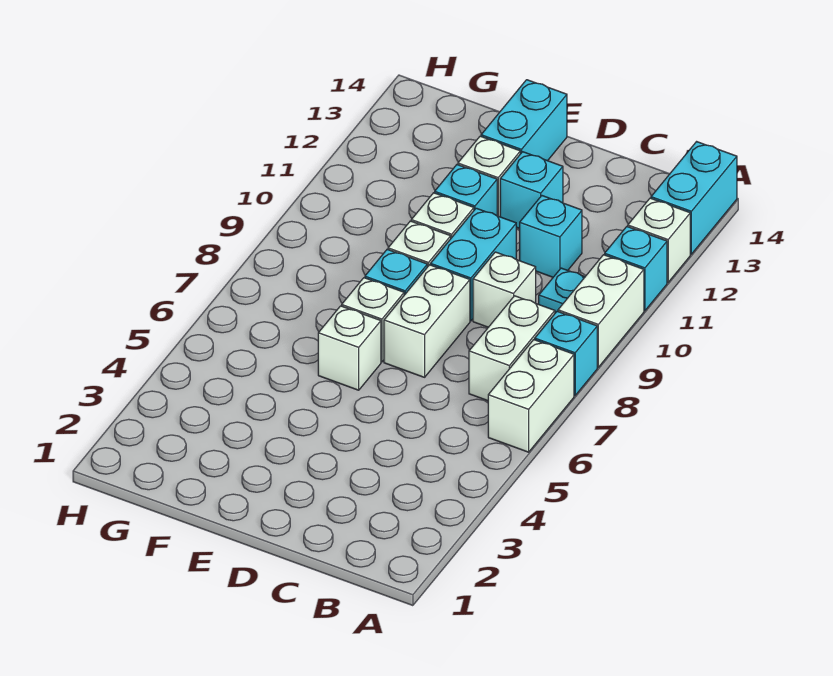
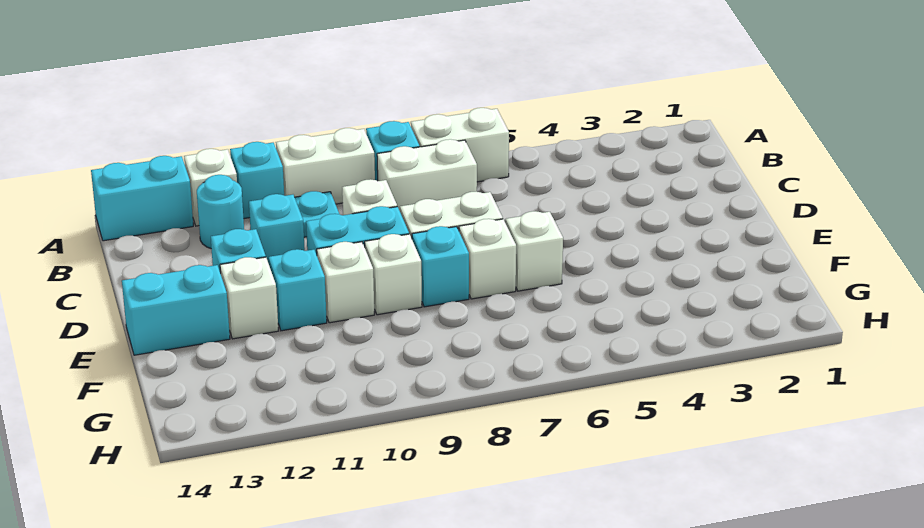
none -> cyan round brick B12 level 1

